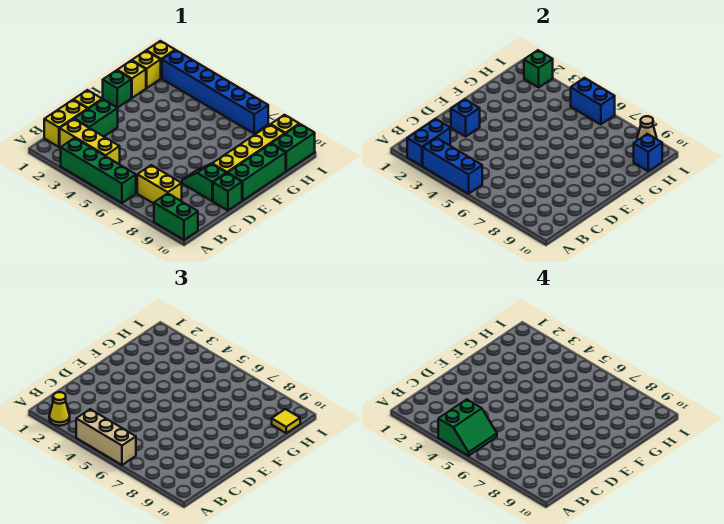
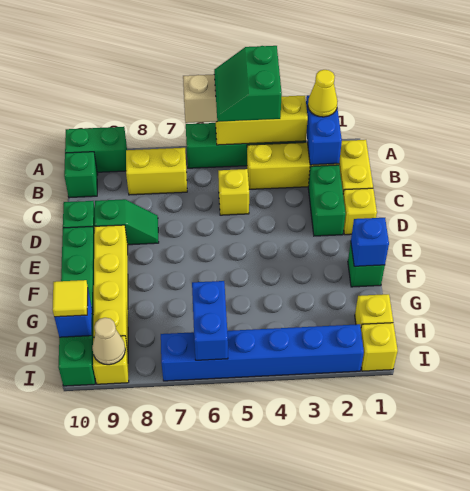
blue brick A3:A5 level 2 -> yellow brick A3:A5 level 2
blue brick D2 level 2 -> blue brick F1 level 2
yellow brick G1 level 1 -> yellow brick C5 level 1
green brick I2 level 2 -> green brick B10 level 1
blue brick I5:I6 level 2 -> blue brick H6:I6 level 2

